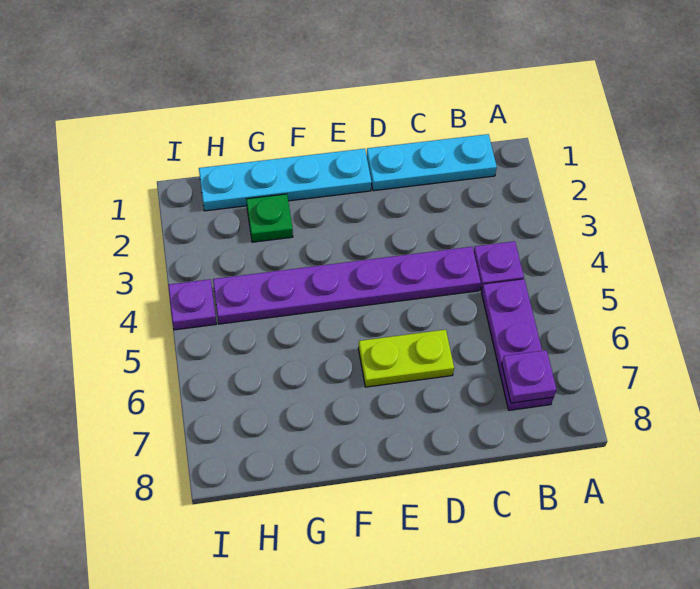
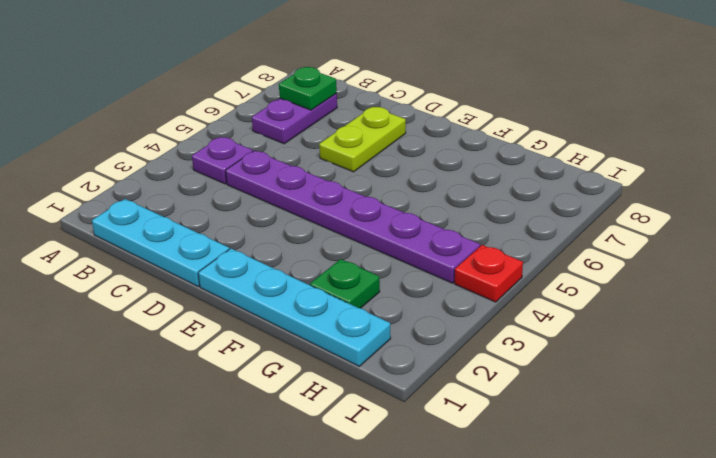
purple plate B5:B7 level 1 -> purple plate B6:B7 level 1
purple plate B7 level 2 -> green plate B7 level 2
lime plate D6:E6 level 1 -> lime plate D6:D7 level 1
purple plate I4 level 1 -> red plate I4 level 1

